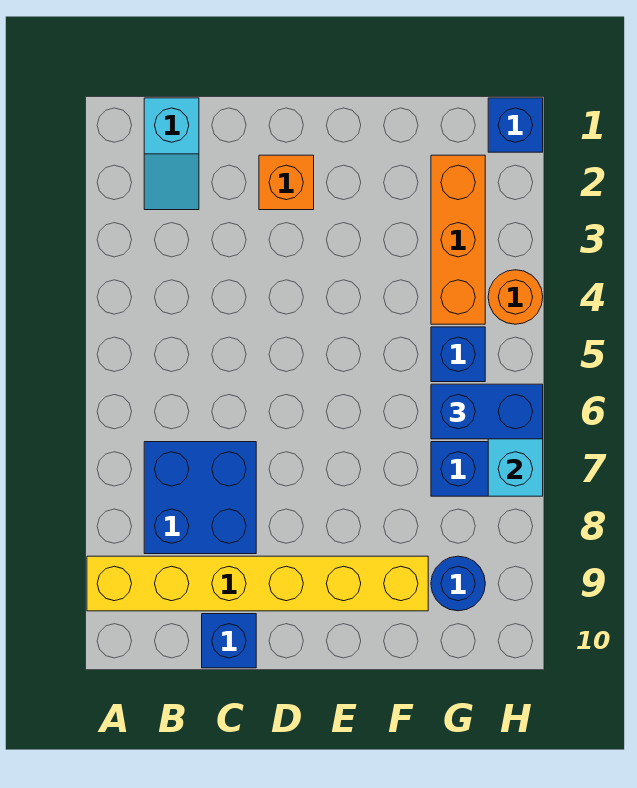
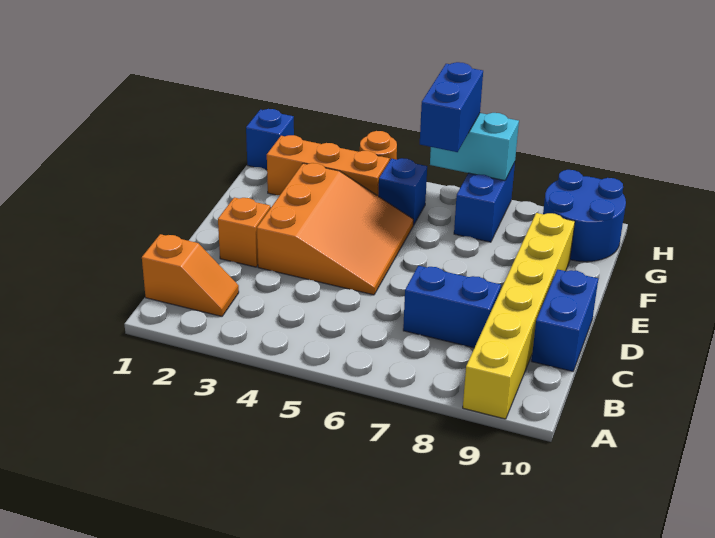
cyan slope B1:B2 level 1 top 1 -> orange slope B1:B2 level 1 top 1
blue brick B7:C8 level 1 -> blue brick C7:C8 level 1
blue brick C10 level 1 -> blue brick C10:D10 level 1
none -> orange slope D3:F5 level 1 top 3
blue round brick G9 level 1 -> blue round brick G9:H10 level 1

